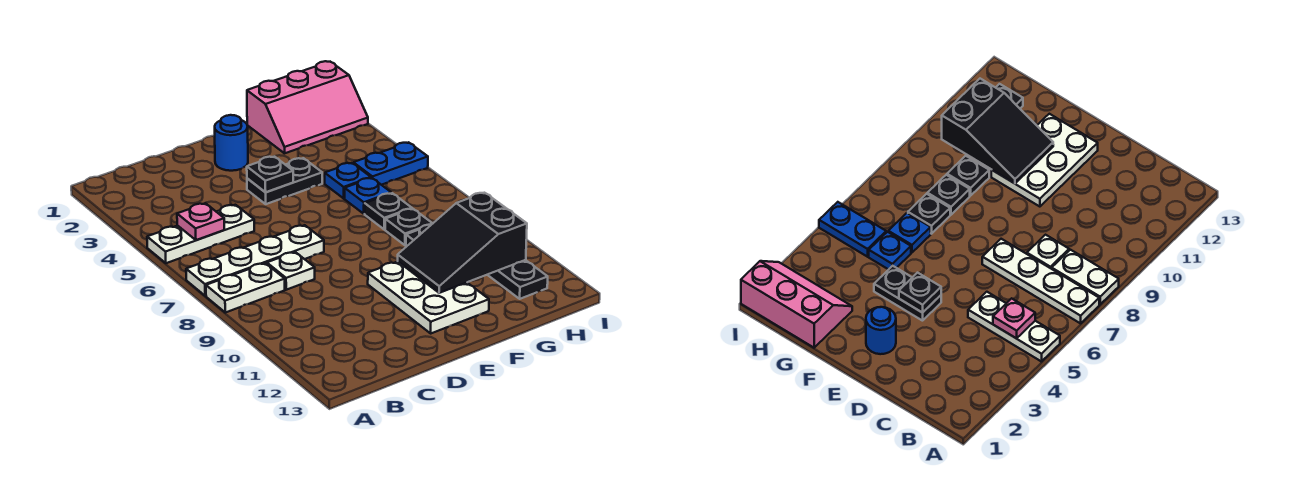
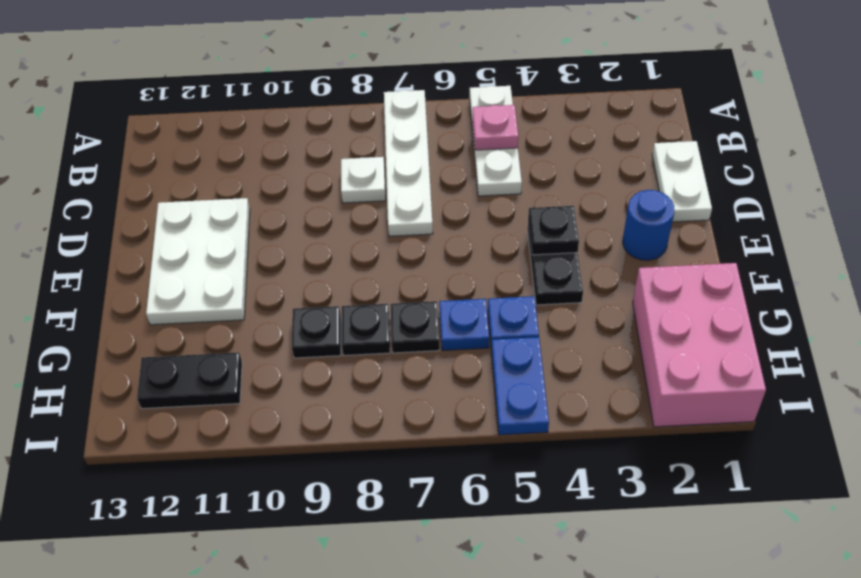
white plate A8:B8 level 1 -> white plate C1:D1 level 1
white plate E10:F12 level 1 -> white plate D11:F12 level 1
black slope F10:H11 level 2 top H -> none
pink slope G1:I2 level 1 top 1 -> pink brick G1:I2 level 1

